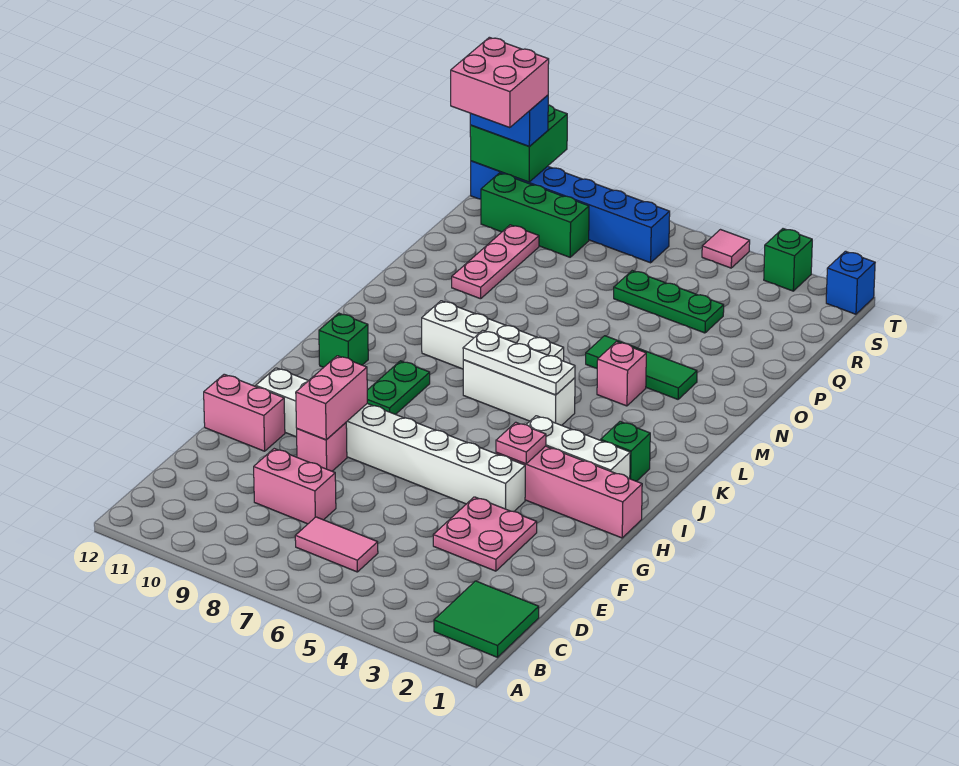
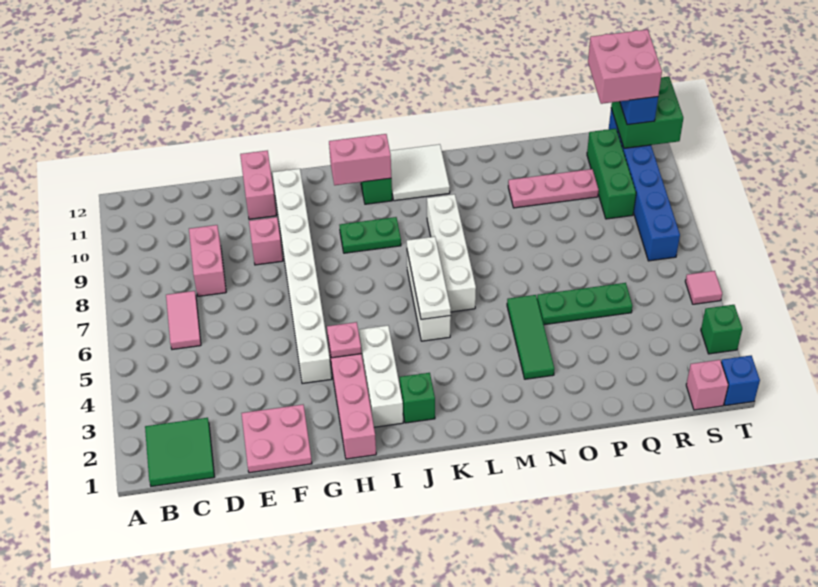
pink plate E3:F4 level 1 -> pink plate E1:F2 level 1
pink brick F9:G9 level 2 -> pink brick I11:J11 level 2
none -> white tile K11:L12 level 1
pink brick M4 level 1 -> pink brick S1 level 1
green plate Q4:Q6 level 1 -> green plate O5:Q5 level 1

